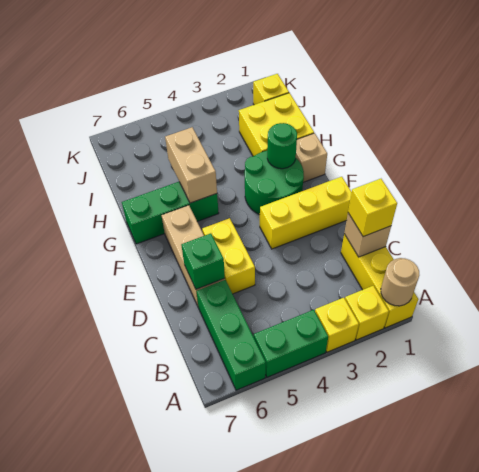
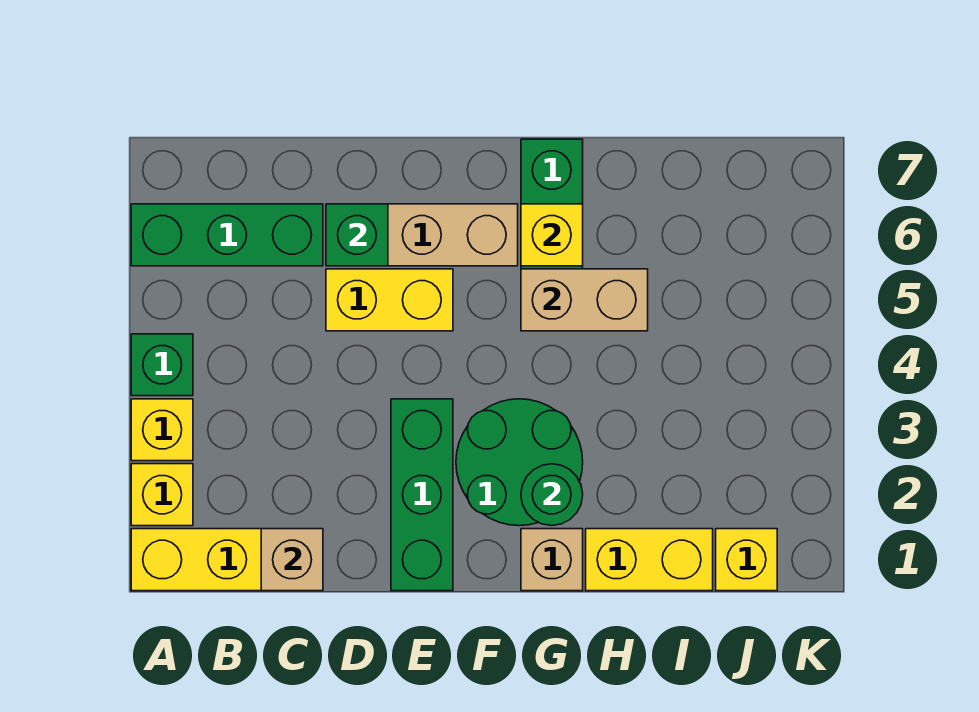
tan round brick A1 level 2 -> none
green brick A4:A5 level 1 -> green brick A4 level 1
yellow brick C1 level 3 -> yellow brick G6 level 2
yellow brick E1:E3 level 1 -> green brick E1:E3 level 1
yellow brick H1:I2 level 1 -> yellow brick H1:I1 level 1

